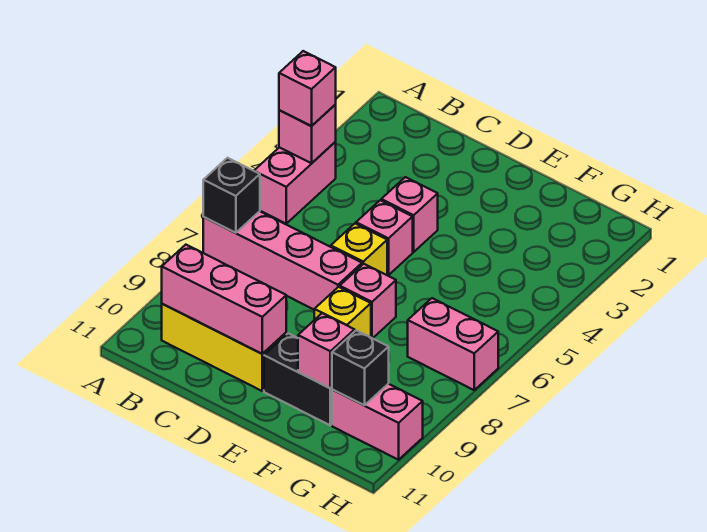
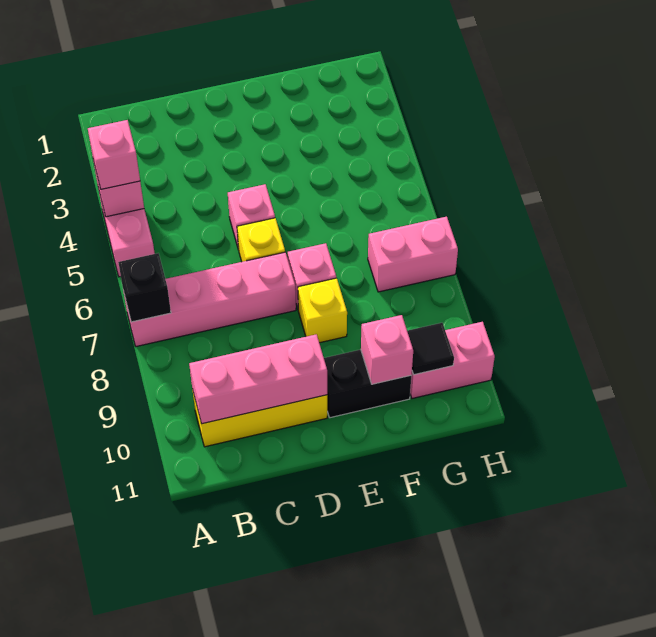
pink brick D4 level 1 -> none
black brick G10 level 2 -> black tile G10 level 2

